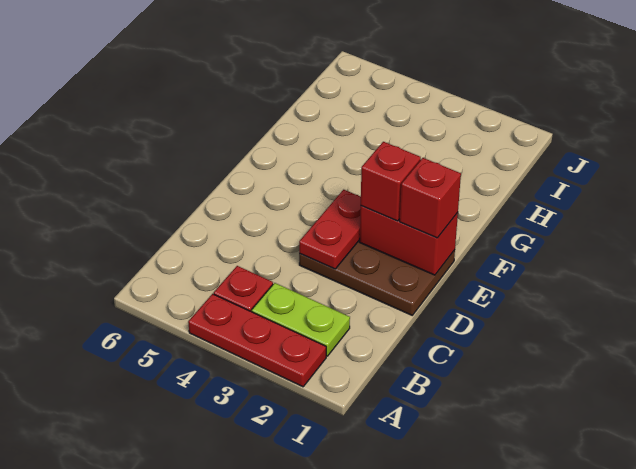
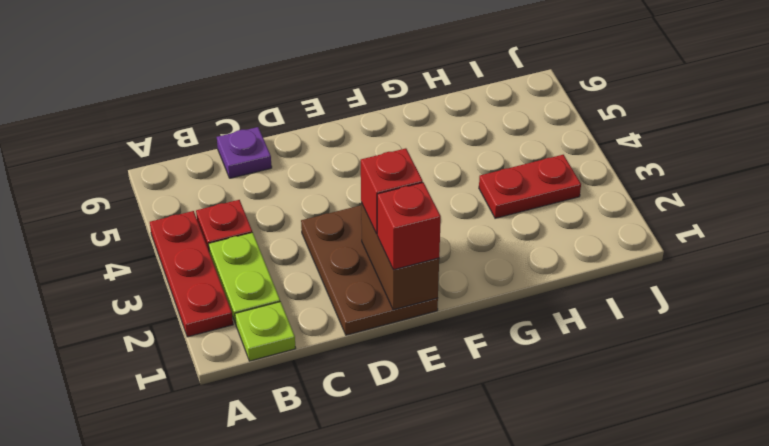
none -> lime plate B1 level 1
none -> purple plate C6 level 1
red plate D3:E3 level 2 -> red plate H3:I3 level 1
red brick E1:E2 level 2 -> brown brick E1:E2 level 2

